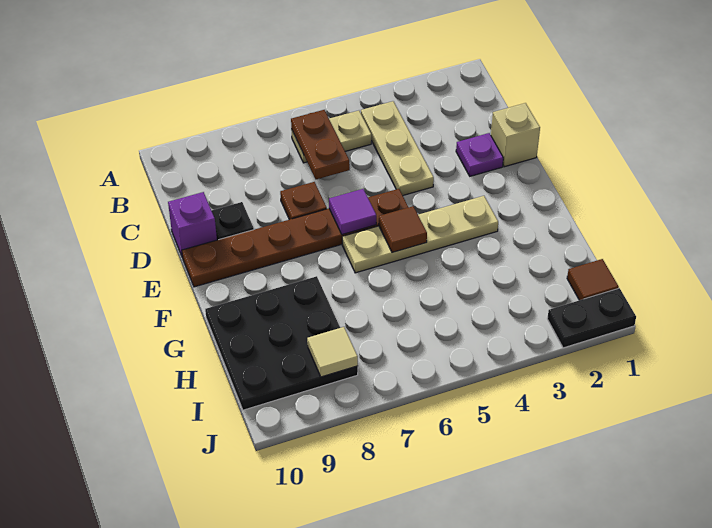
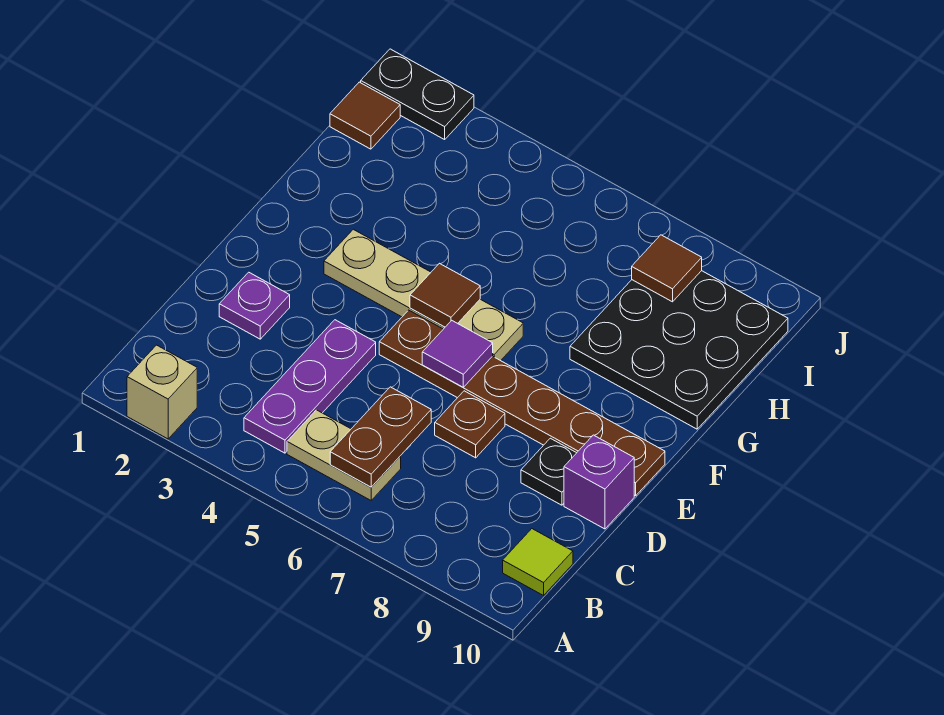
tan plate B4:D4 level 1 -> purple plate B4:D4 level 1
none -> lime tile B10 level 1
tan brick D1 level 1 -> tan brick A2 level 1
tan tile I8 level 2 -> brown tile I8 level 2

